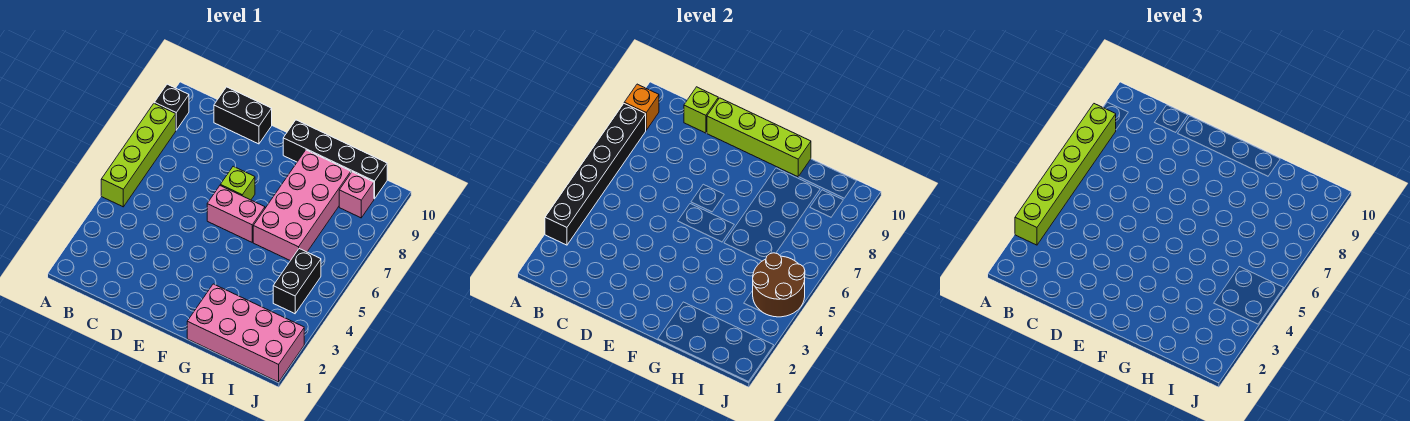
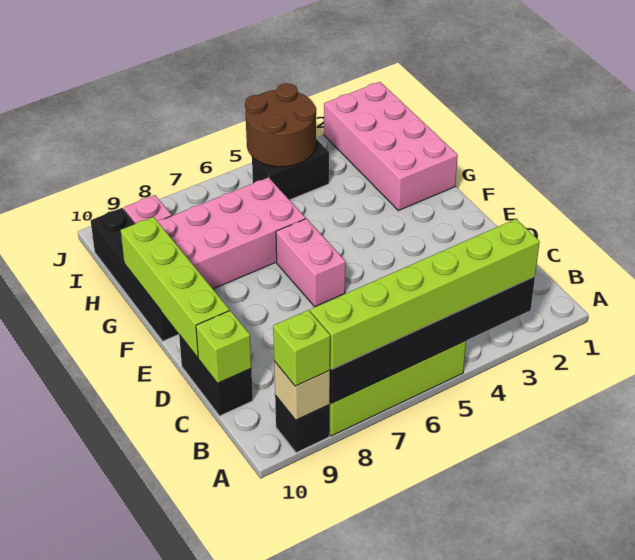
orange brick A9 level 2 -> tan brick A9 level 2
lime brick E7 level 1 -> lime brick A9 level 3

